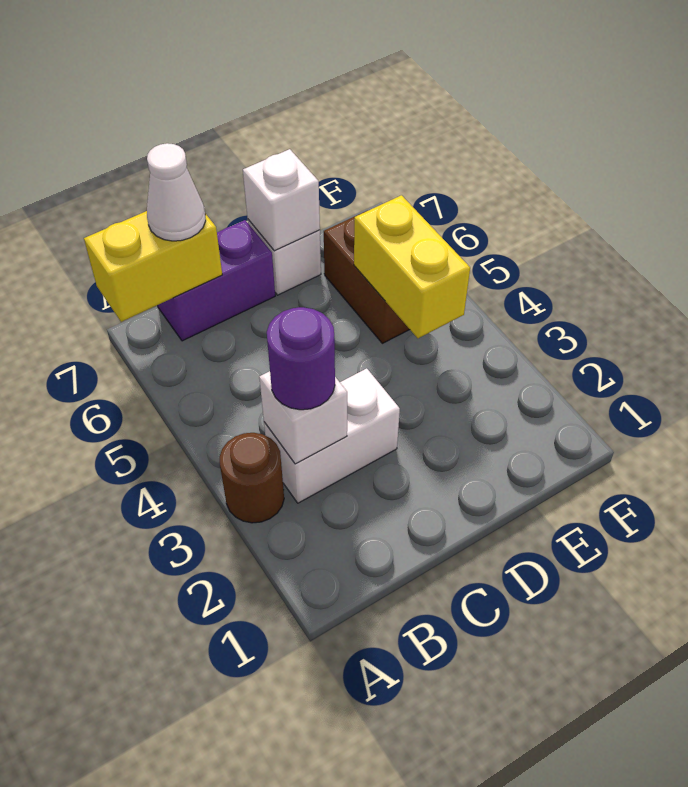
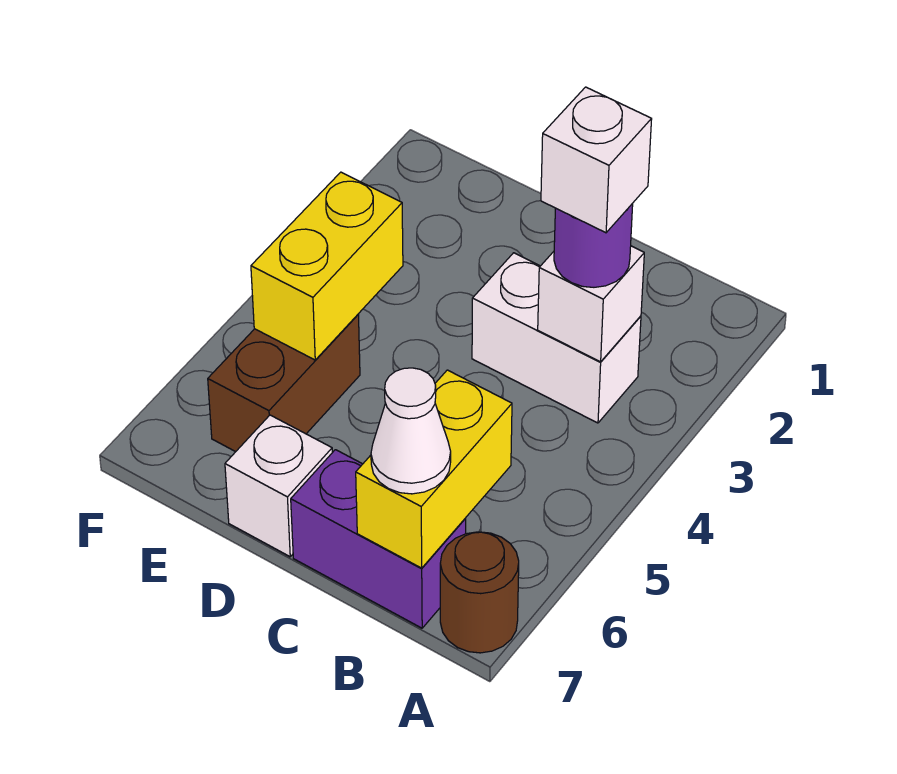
brown round brick A3 level 1 -> brown round brick A7 level 1
yellow brick A7:B7 level 2 -> yellow brick B6:B7 level 2
white brick D7 level 2 -> white brick B3 level 4

